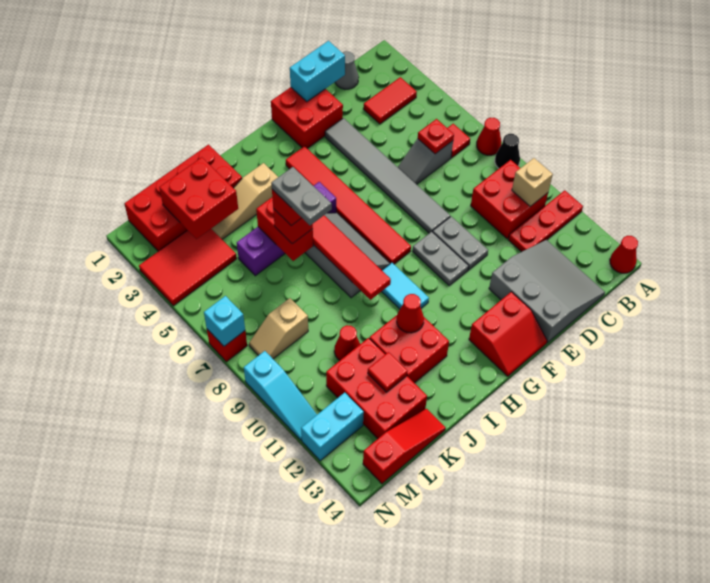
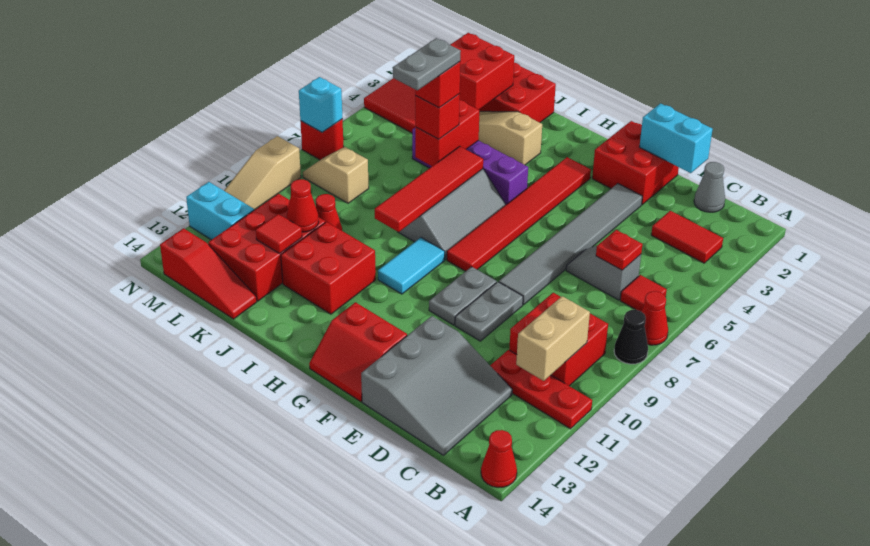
tan brick B10 level 2 -> tan brick B10:B11 level 2
red cone I11 level 2 -> red cone K11 level 2
cyan slope N9:N11 level 1 top 9 -> tan slope N9:N11 level 1 top 9

